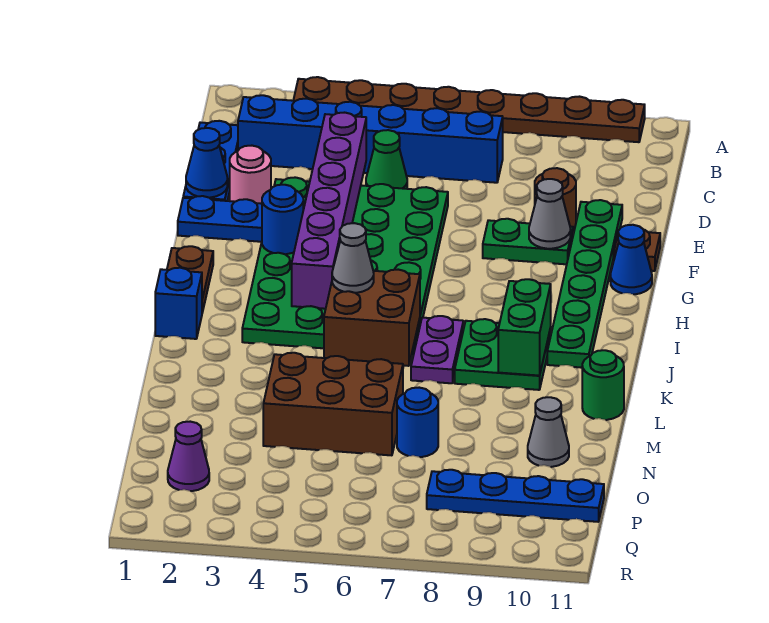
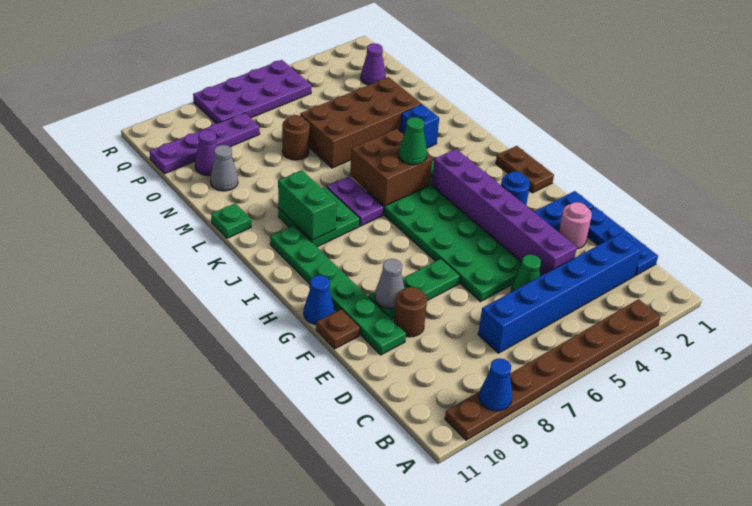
blue cone E1 level 2 -> blue cone A9 level 2
green plate F8:F9 level 1 -> green plate F7:F9 level 1
blue brick J1 level 1 -> blue brick L3 level 1
grey cone J5 level 3 -> green cone J5 level 3
green round brick L11 level 1 -> green plate L11 level 1
brown brick M4:N6 level 1 -> brown brick M3:N6 level 1
blue round brick N7 level 1 -> brown round brick N7 level 1
none -> purple cone O10 level 1
blue plate P8:P11 level 1 -> purple plate P8:P11 level 1
none -> purple plate Q5:R8 level 1

